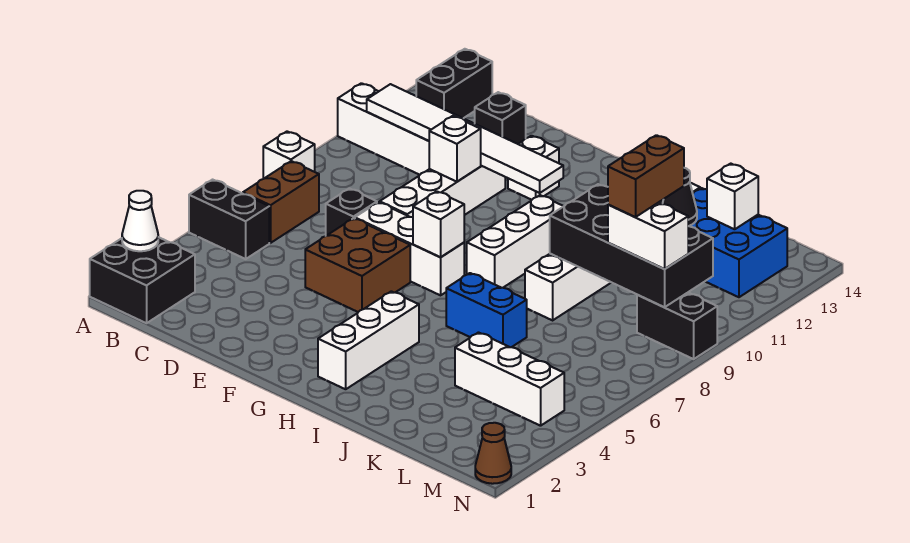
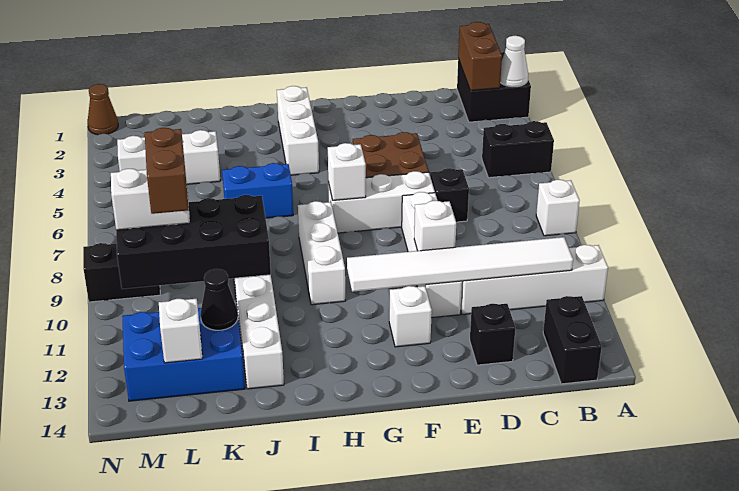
brown brick B6:B7 level 1 -> brown brick B1:B2 level 2

